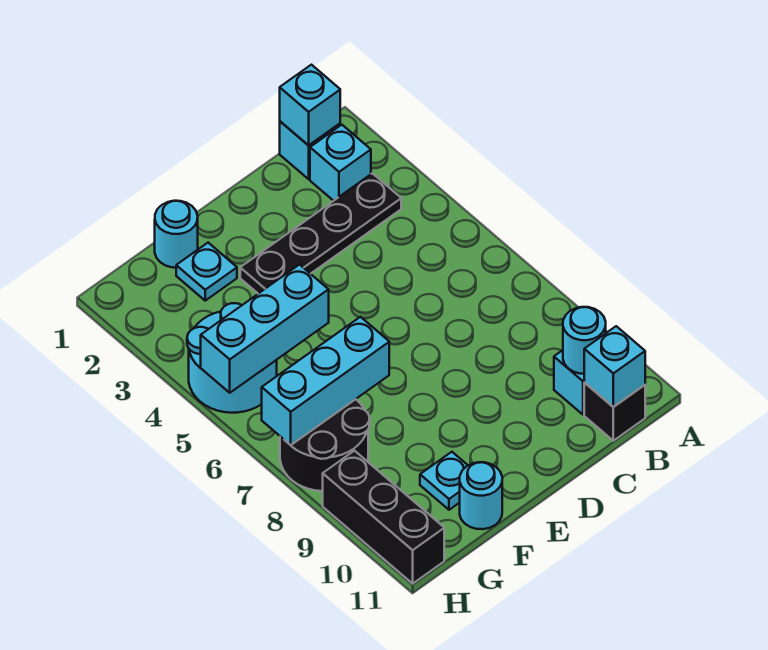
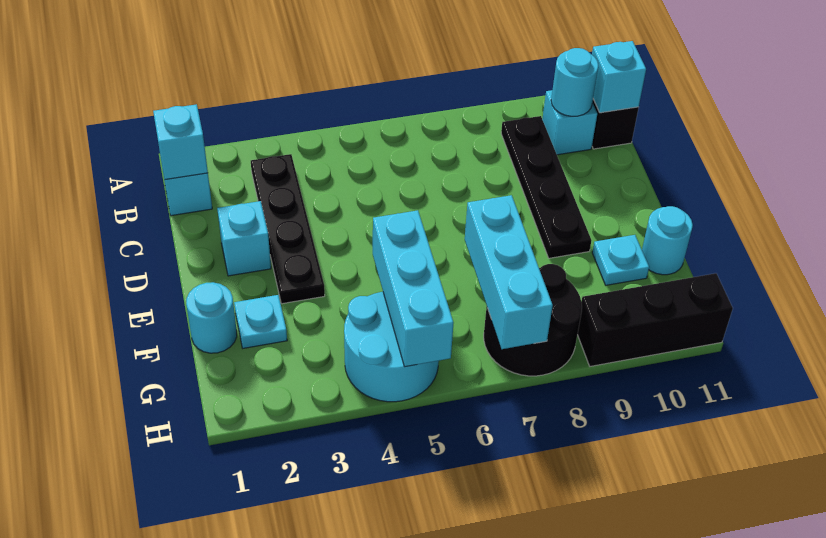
cyan brick B2 level 1 -> cyan brick D2 level 1
none -> black plate B9:E9 level 1

